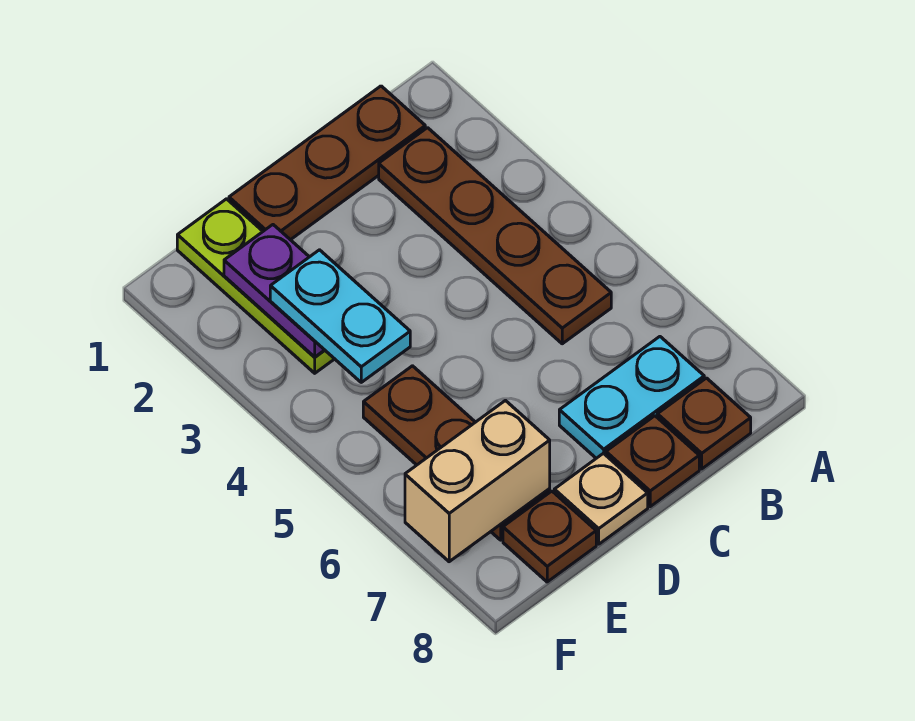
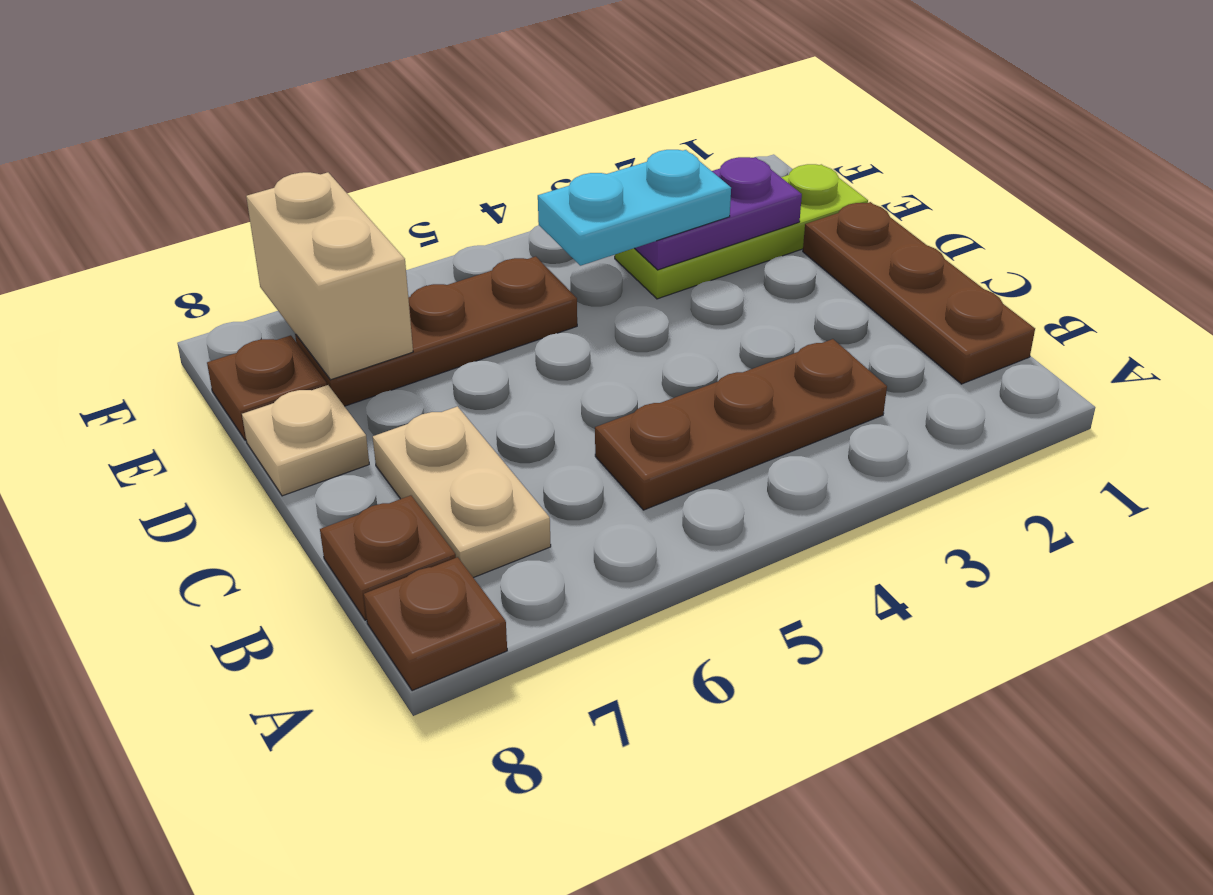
brown plate B2:B5 level 1 -> brown plate B3:B5 level 1
cyan plate B7:C7 level 1 -> tan plate B7:C7 level 1
brown plate C8 level 1 -> brown plate A8 level 1

